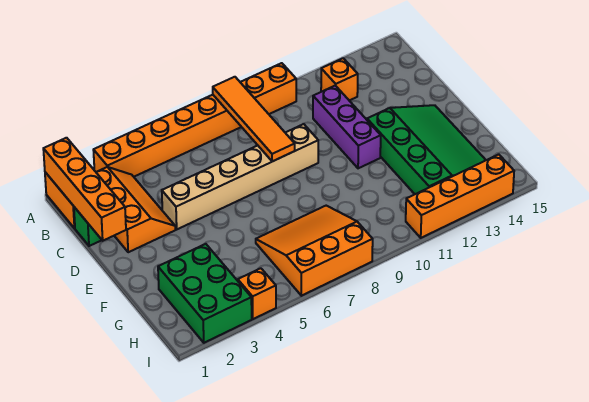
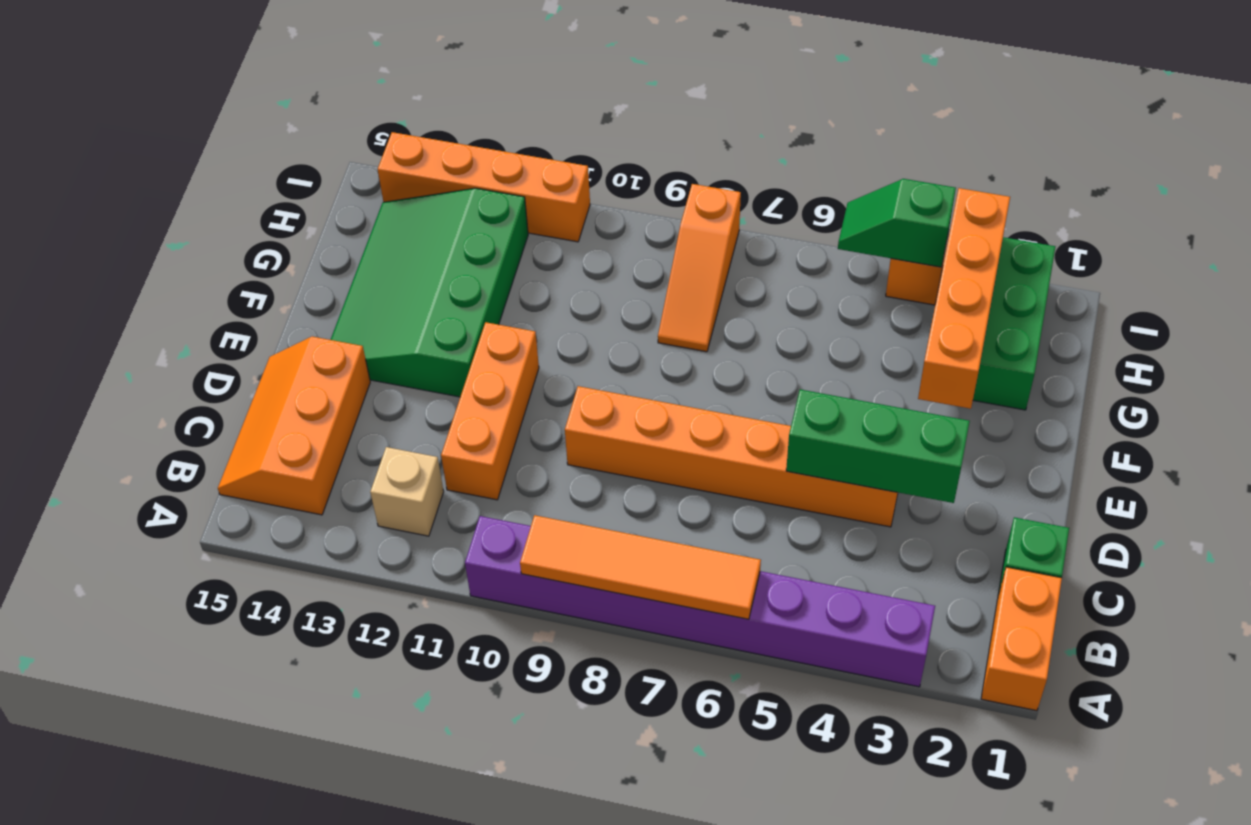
orange brick A1:D1 level 2 -> orange brick F3:I3 level 2
orange brick A3:A10 level 1 -> purple brick A3:A10 level 1
orange tile A8:D8 level 2 -> orange tile A6:A9 level 2
orange slope B2:D3 level 1 top 2 -> orange slope B14:D15 level 1 top 14
orange brick B12 level 1 -> tan brick B12 level 1
purple brick C11:E11 level 1 -> orange brick C11:E11 level 1
none -> green brick D3:D5 level 2
tan brick D4:D9 level 1 -> orange brick D4:D9 level 1
orange slope G6:I8 level 1 top I -> orange slope G8:I8 level 1 top I
none -> green slope I4:I5 level 2 top 4

